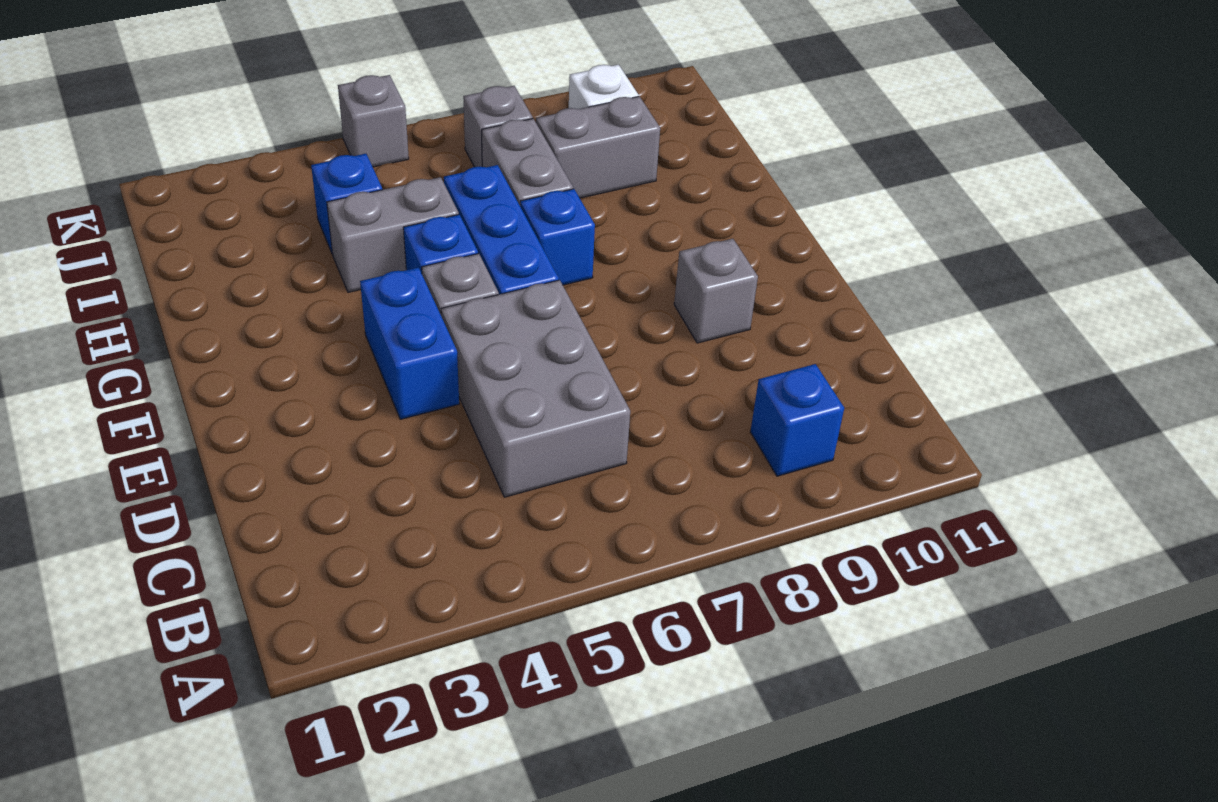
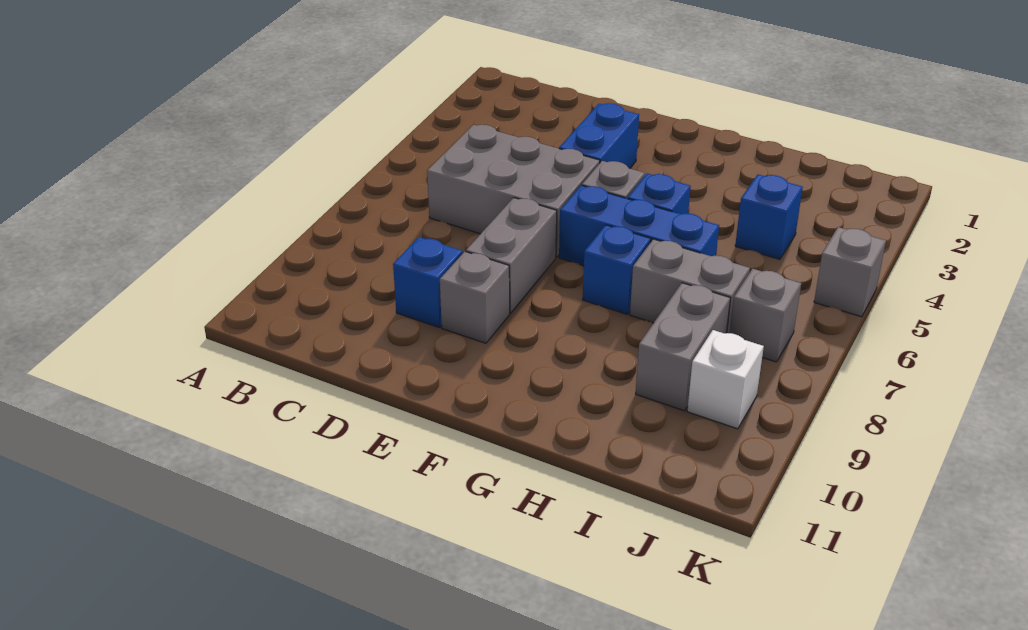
blue brick B9 level 1 -> blue brick D9 level 1
blue brick E4:F4 level 1 -> blue brick E3:E4 level 1
grey brick H4:H5 level 1 -> grey brick E7:E8 level 1

